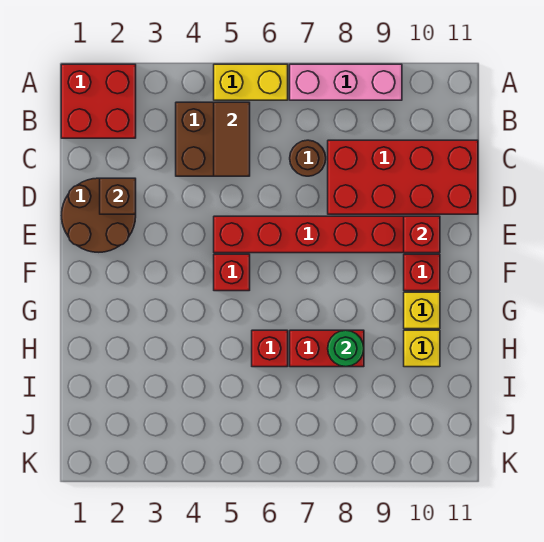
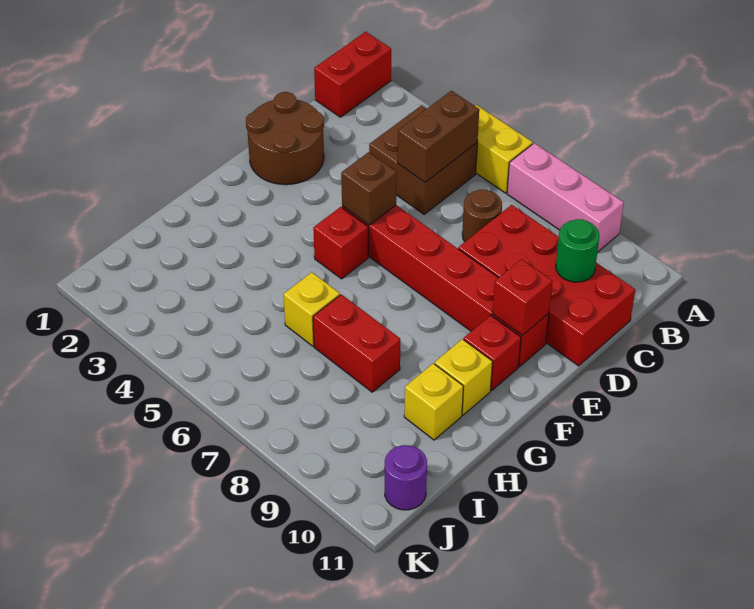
red brick A1:B2 level 1 -> red brick A1:B1 level 1
brown tile B5:C5 level 2 -> brown brick B5:C5 level 2
brown brick D2 level 2 -> brown brick E5 level 2
red brick H6 level 1 -> yellow brick H6 level 1
green round brick H8 level 2 -> green round brick C10 level 2
none -> purple round brick J11 level 1

